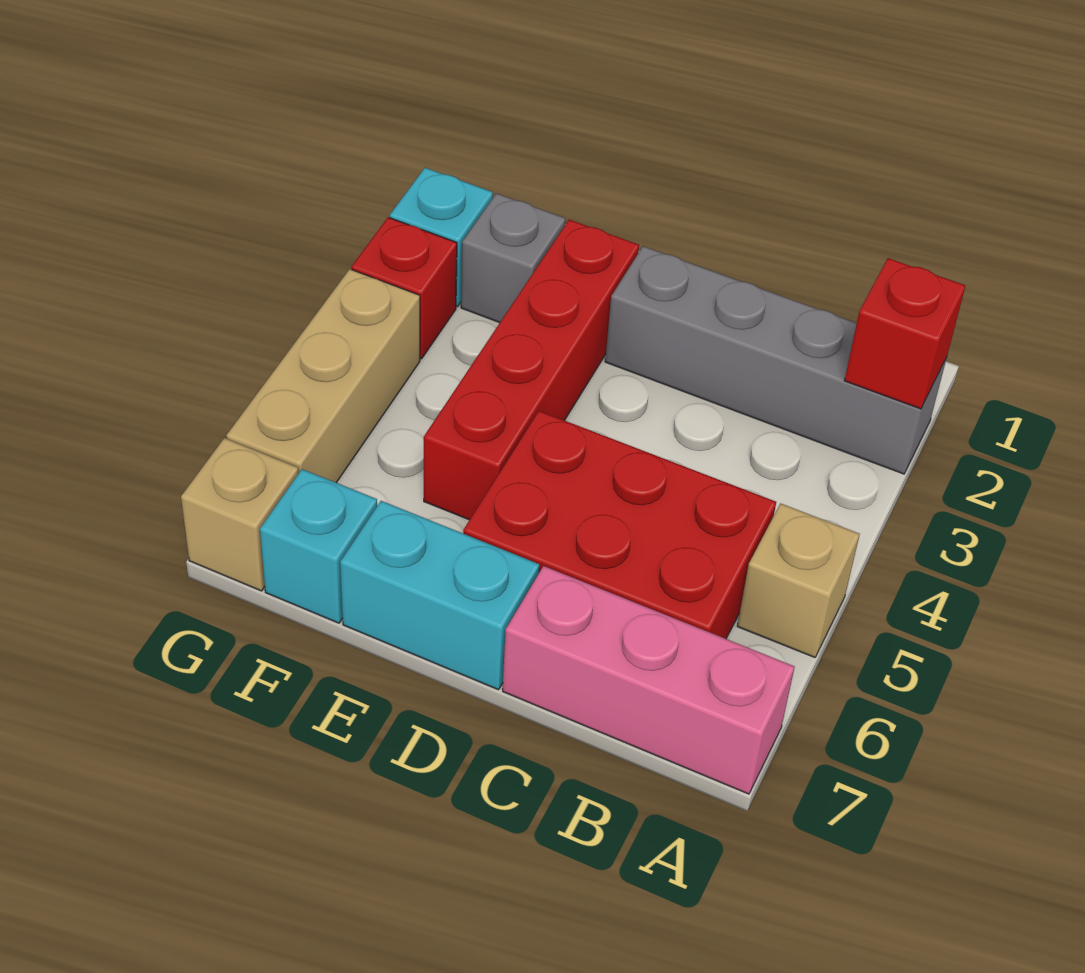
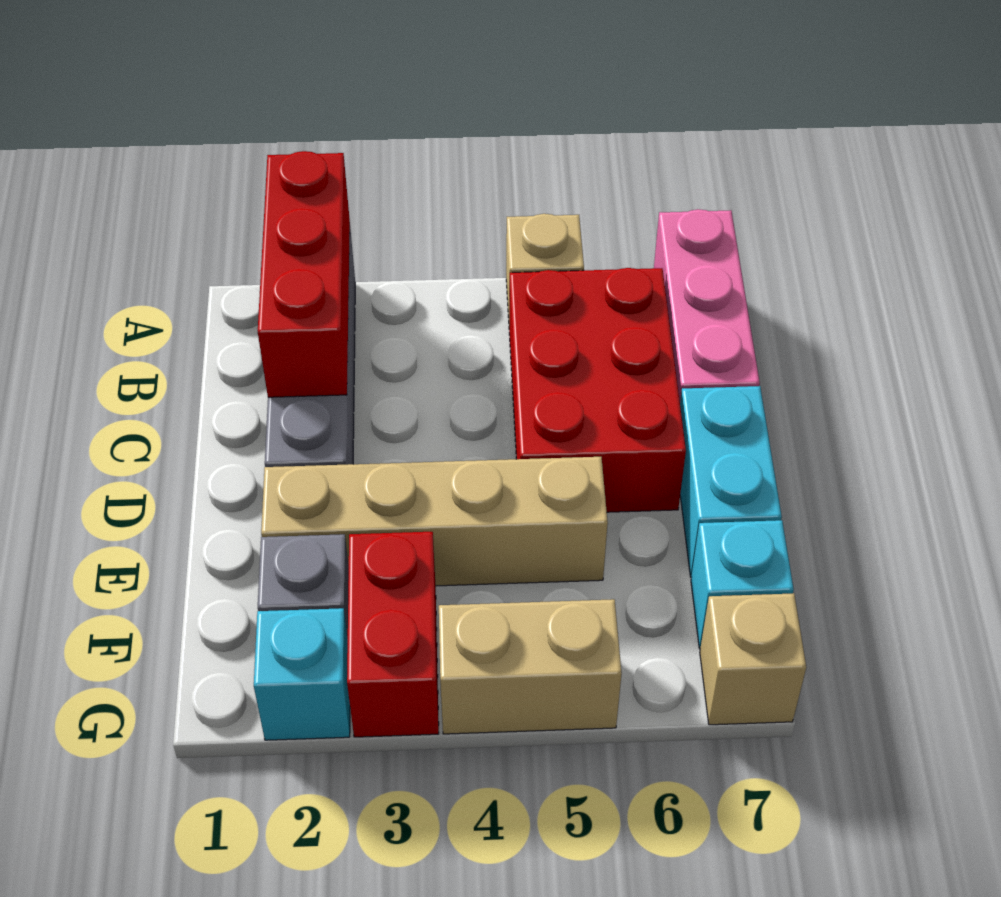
red brick A2 level 2 -> red brick A2:C2 level 2
red brick E2:E5 level 1 -> tan brick E2:E5 level 1
red brick G3 level 1 -> red brick F3:G3 level 1
tan brick G4:G6 level 1 -> tan brick G4:G5 level 1

